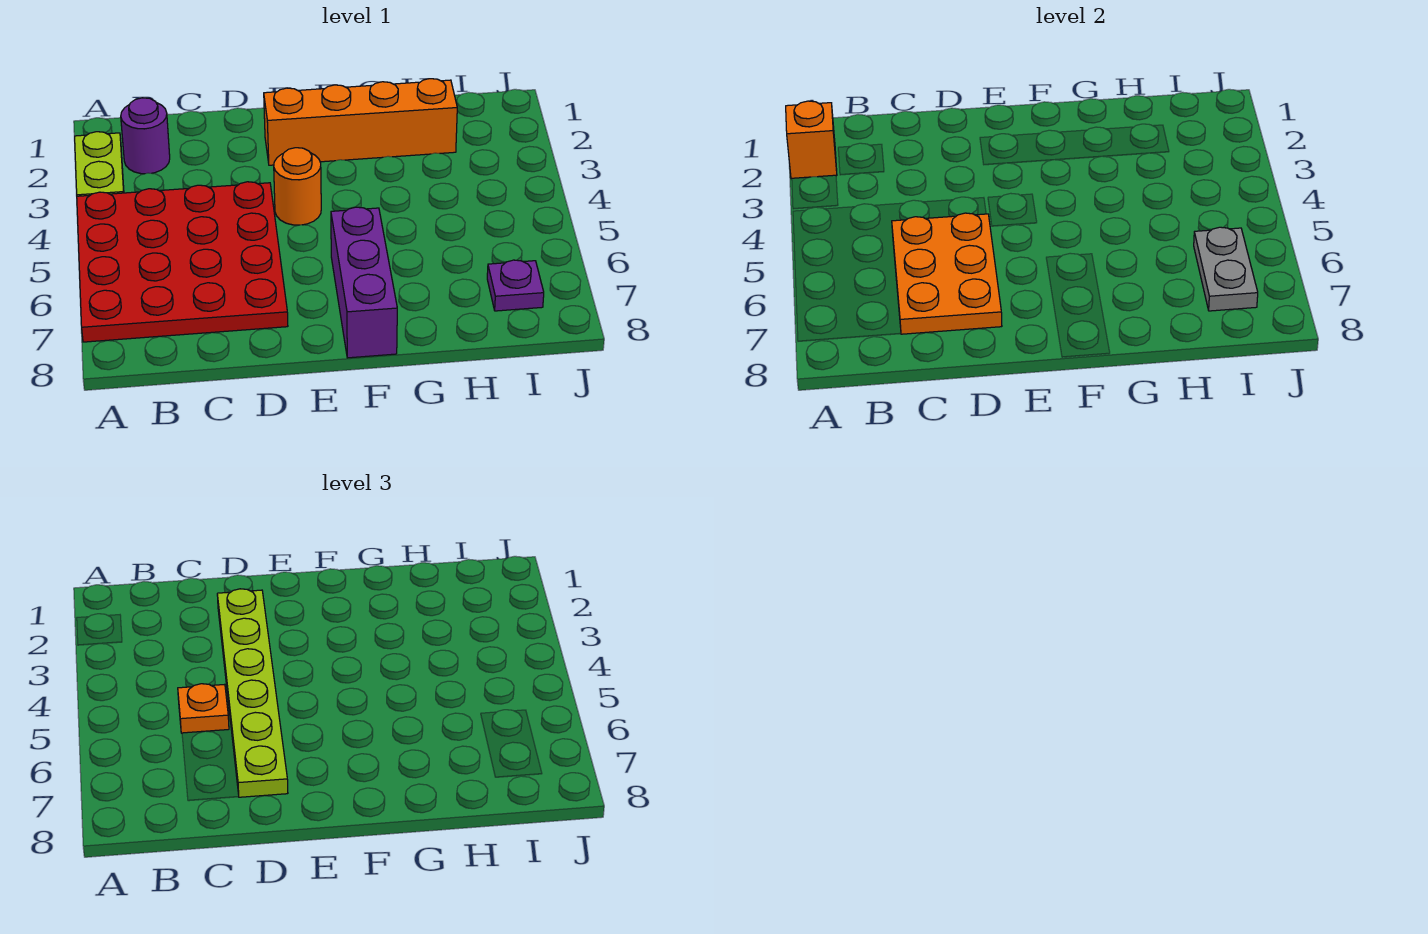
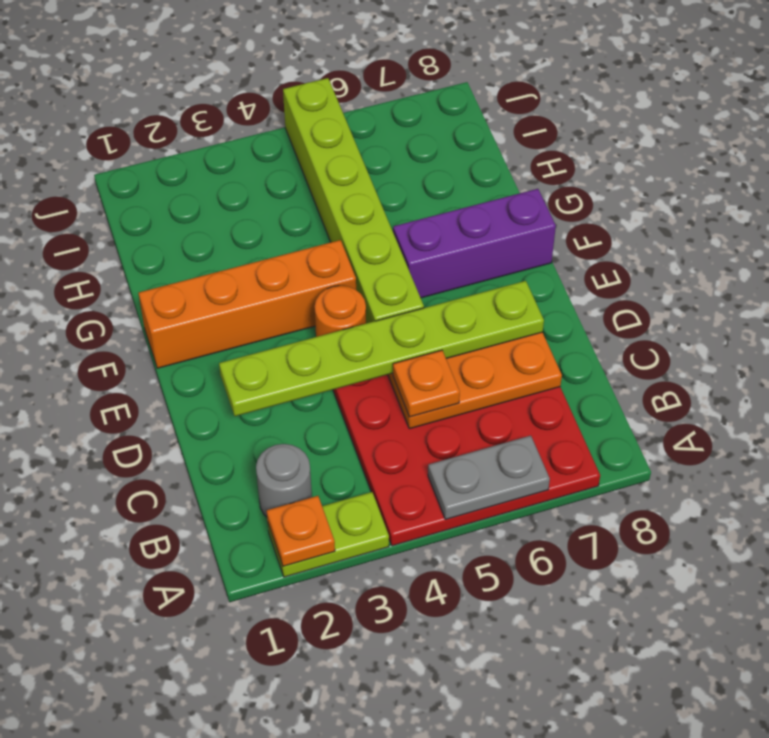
orange brick A2 level 2 -> orange plate A2 level 2
purple round brick B2 level 1 -> grey round brick B2 level 1
orange brick E2:H2 level 1 -> orange brick F1:F4 level 1
none -> lime brick E5:J5 level 1
grey plate I6:I7 level 2 -> grey plate A5:A6 level 2
purple plate I7 level 1 -> none

